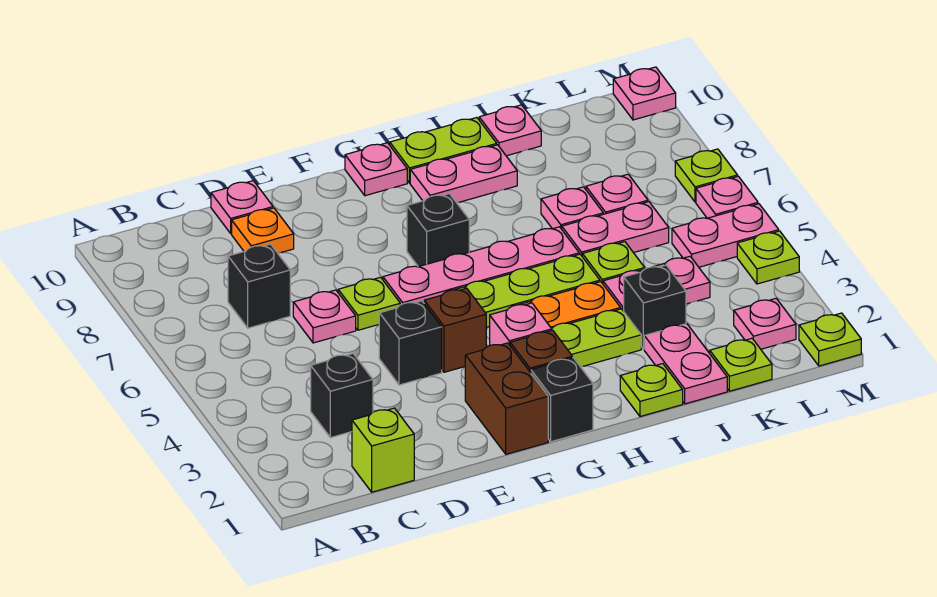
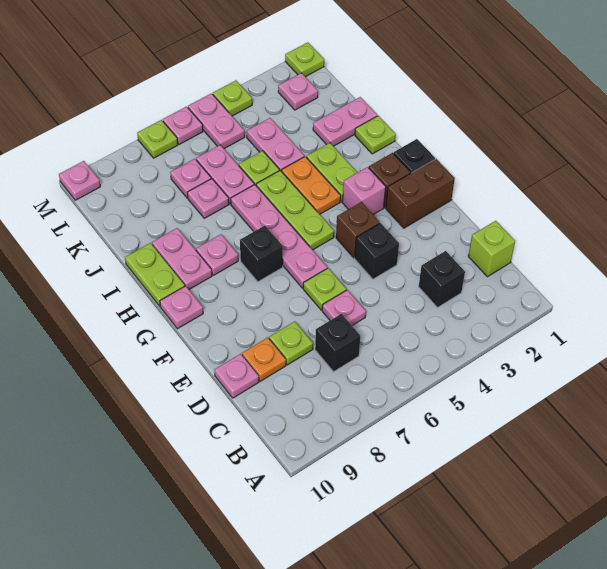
black brick J3 level 1 -> none
pink plate J10 level 1 -> pink plate H8 level 1
lime plate K1 level 1 -> lime plate D8 level 1

